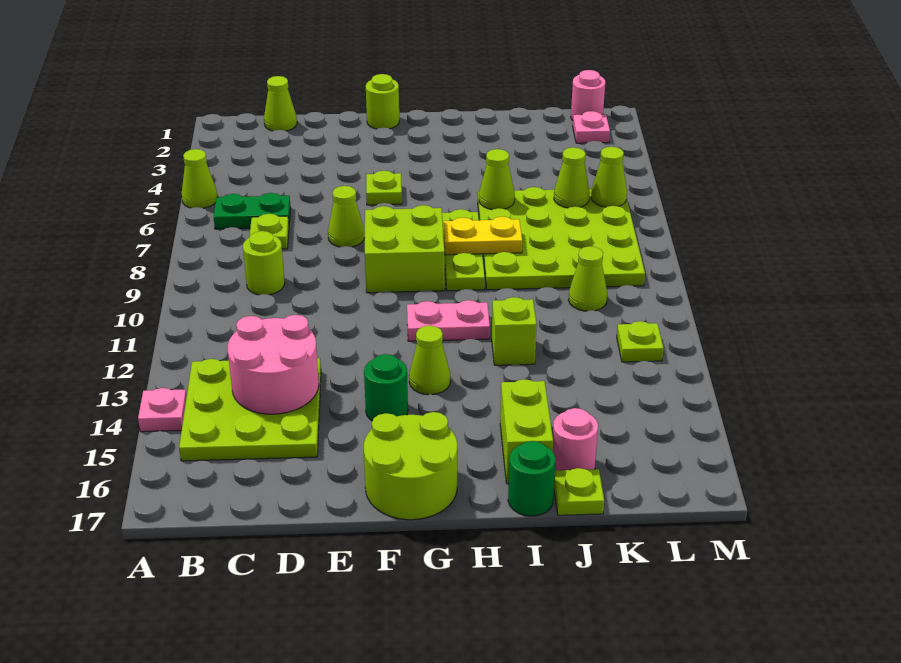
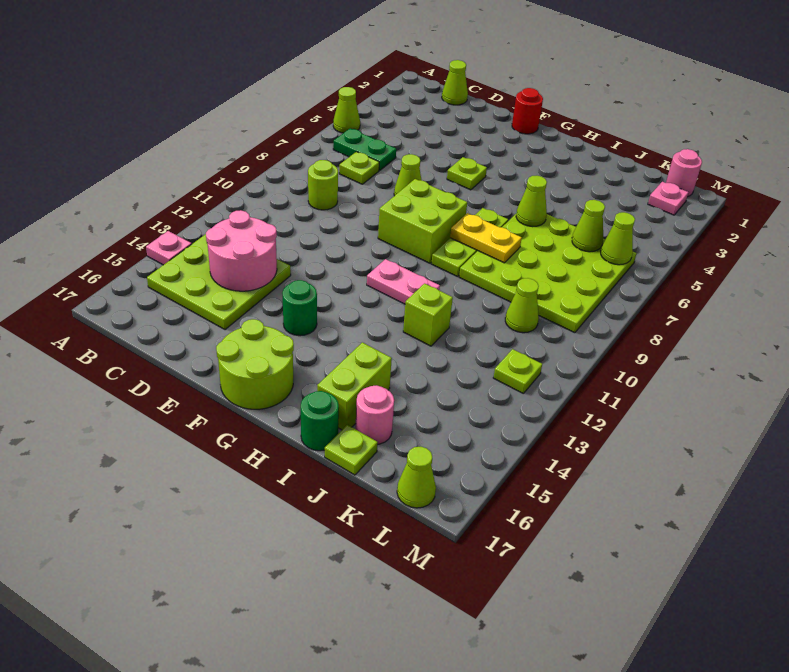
lime round brick F1 level 1 -> red round brick F1 level 1
lime cone G13 level 1 -> lime cone L17 level 1

